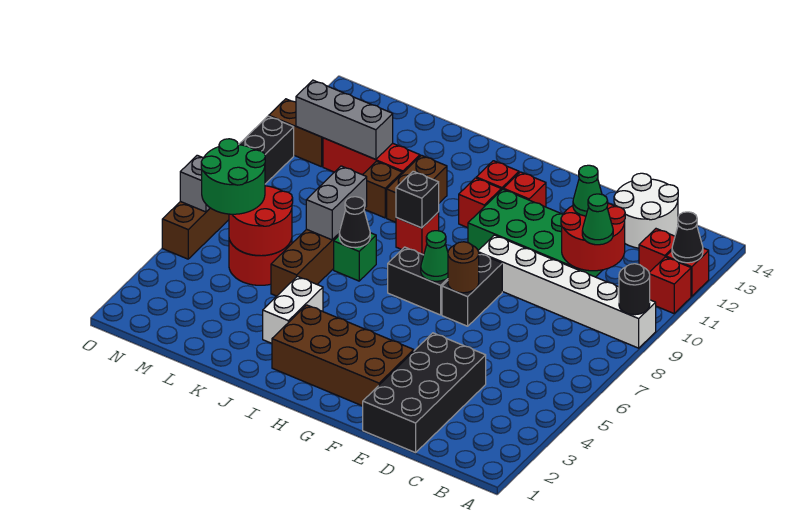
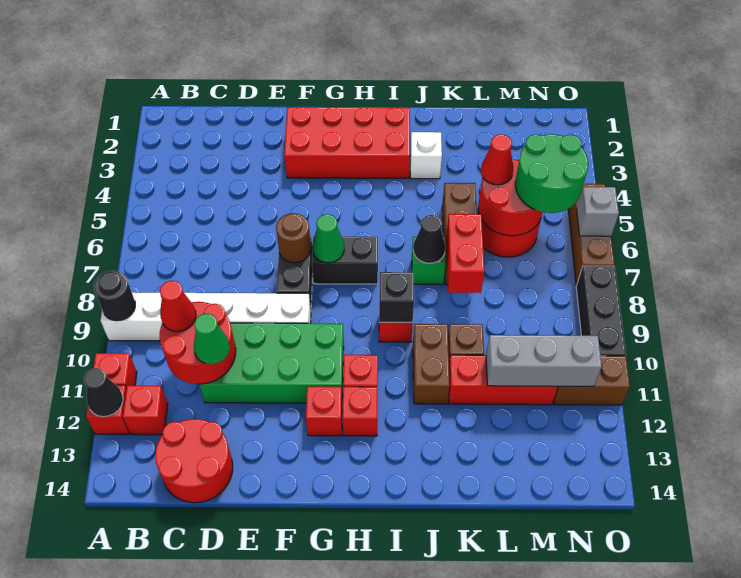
green cone C10 level 3 -> red cone C10 level 3
white round brick C13:D14 level 1 -> red round brick C13:D14 level 1
black brick D1:E4 level 1 -> none
brown brick F2:I3 level 1 -> red brick F2:I3 level 1
white brick J3:J4 level 1 -> white brick J3 level 1
grey brick K7:K8 level 2 -> red brick K7:K8 level 2
none -> red cone L5 level 3

